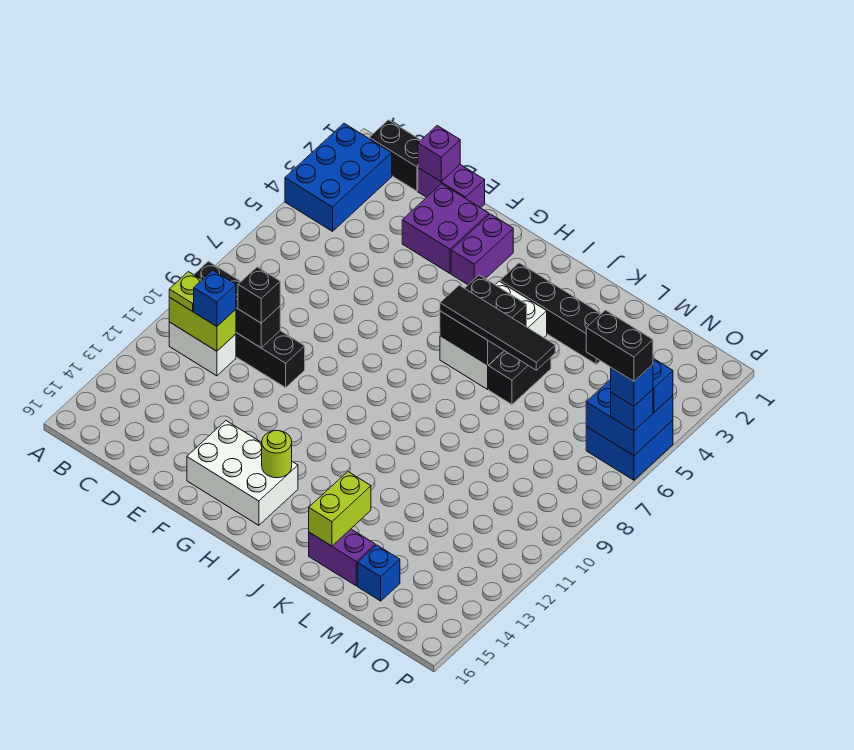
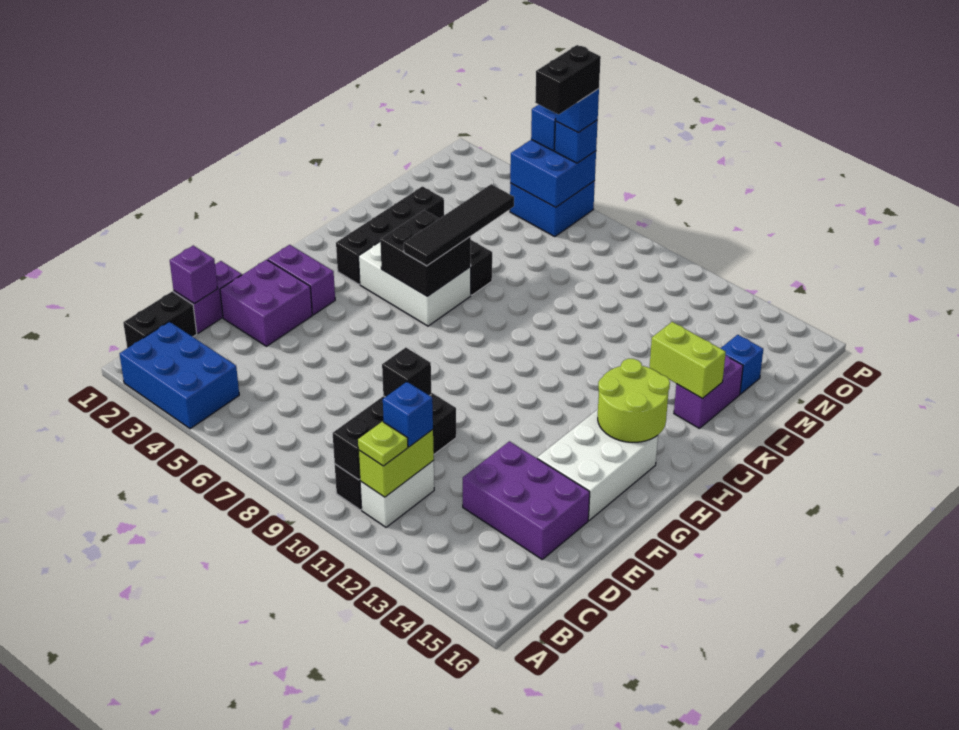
none -> purple brick D13:E15 level 1
lime round brick H14 level 2 -> lime round brick H14:I15 level 2

